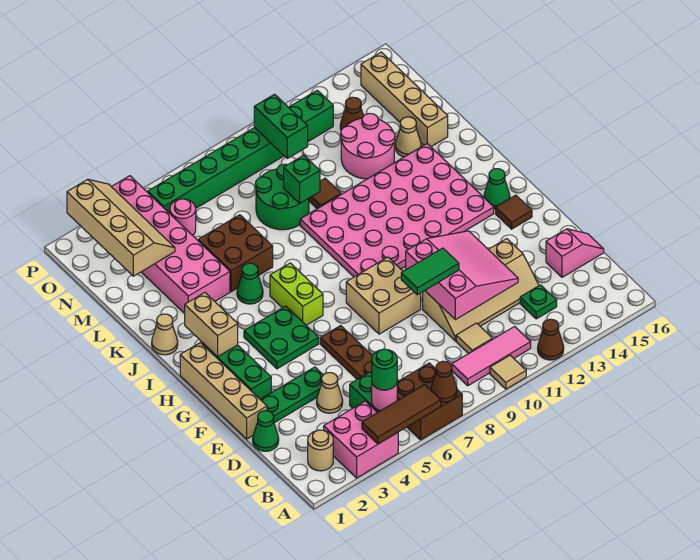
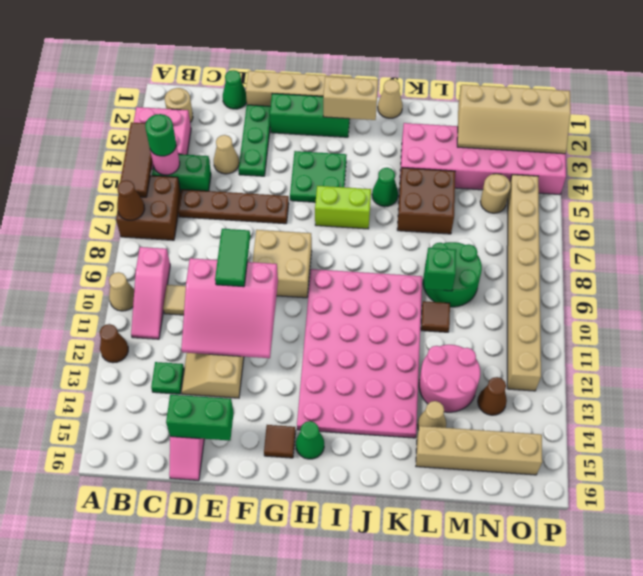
tan tile A10 level 1 -> tan cone A10 level 1
pink tile B9:B11 level 1 -> pink slope B9:B11 level 1 top 9
pink round brick N5 level 1 -> tan round brick N5 level 1
green brick N10:O10 level 2 -> green brick D15:E15 level 2
green brick O5:O12 level 1 -> tan brick O5:O12 level 1

